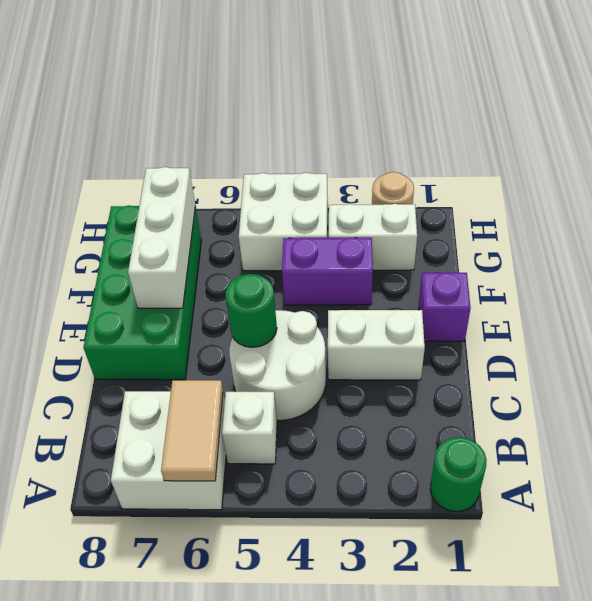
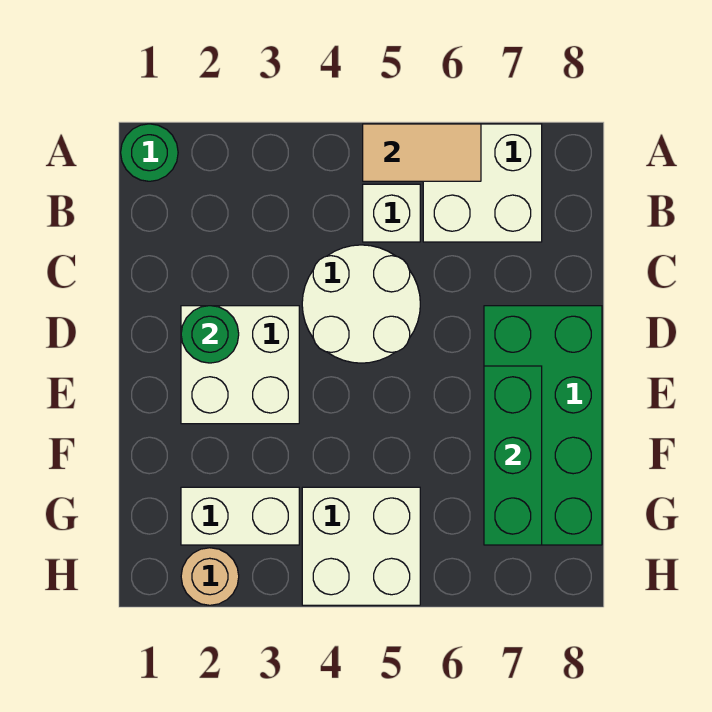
tan tile A6:B6 level 2 -> tan tile A5:A6 level 2
white brick D2:D3 level 1 -> white brick D2:E3 level 1
green round brick D5 level 2 -> green round brick D2 level 2
purple brick E1 level 1 -> none
white brick E7:G7 level 2 -> green brick E7:G7 level 2
purple brick F3:F4 level 1 -> none

